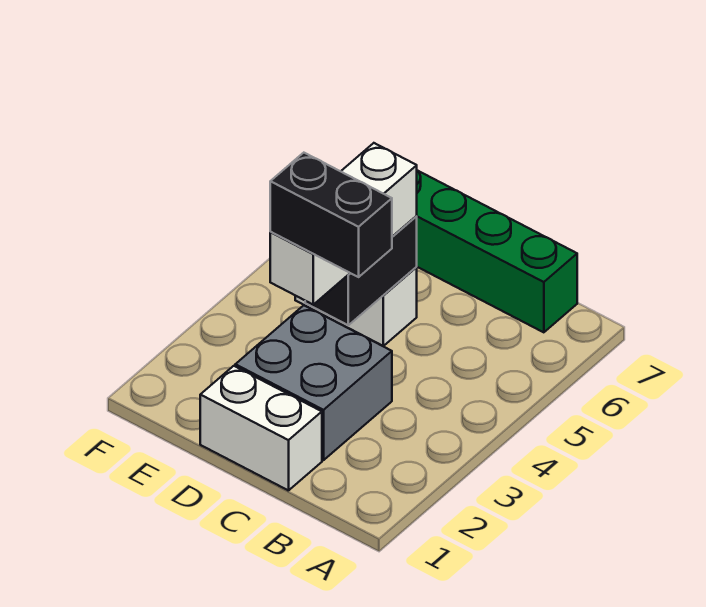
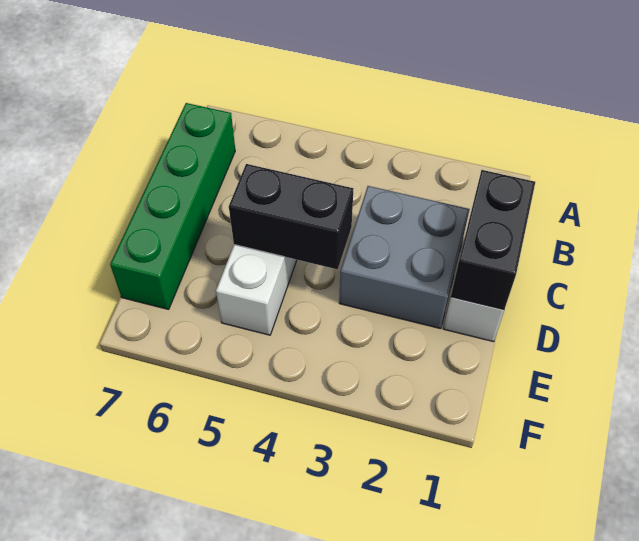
black brick C3:D3 level 4 -> black brick C1:D1 level 2
white brick D3:D5 level 3 -> none

